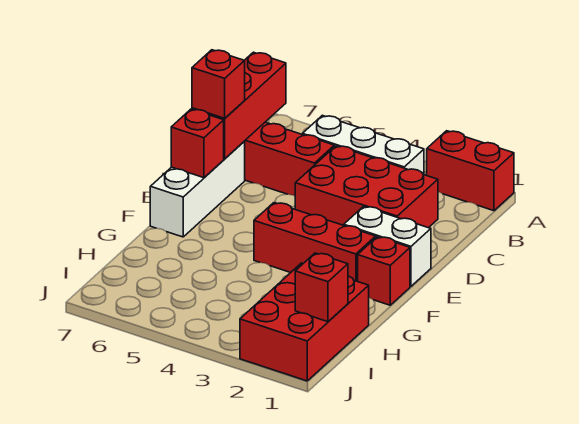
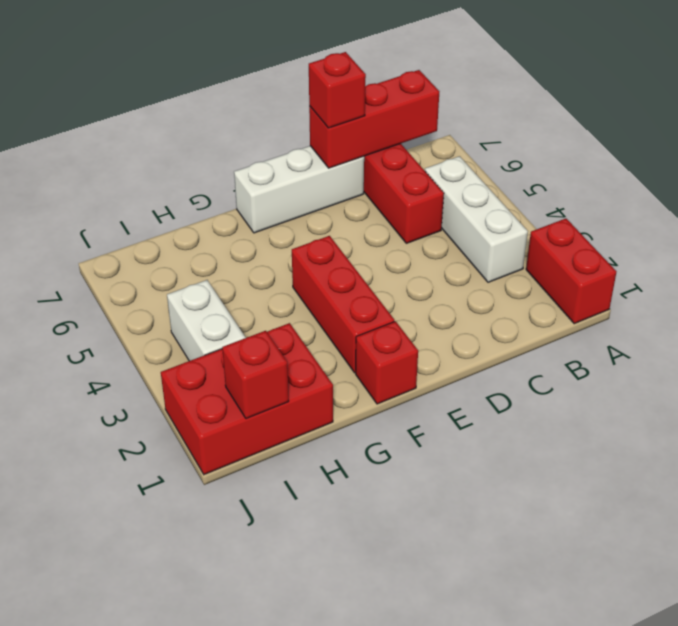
red brick C2:D4 level 1 -> none
white brick E1:E2 level 1 -> white brick I3:I4 level 1
red brick E7 level 2 -> none

